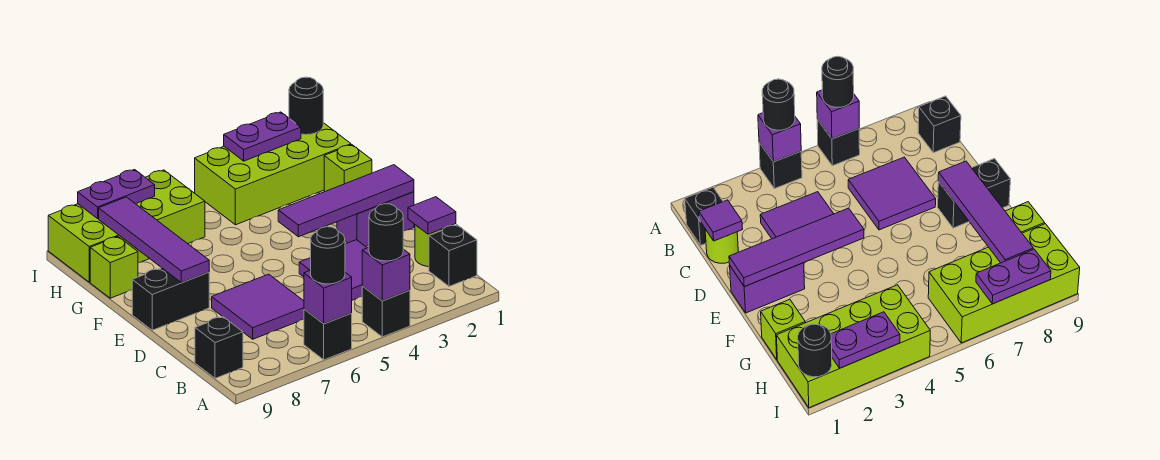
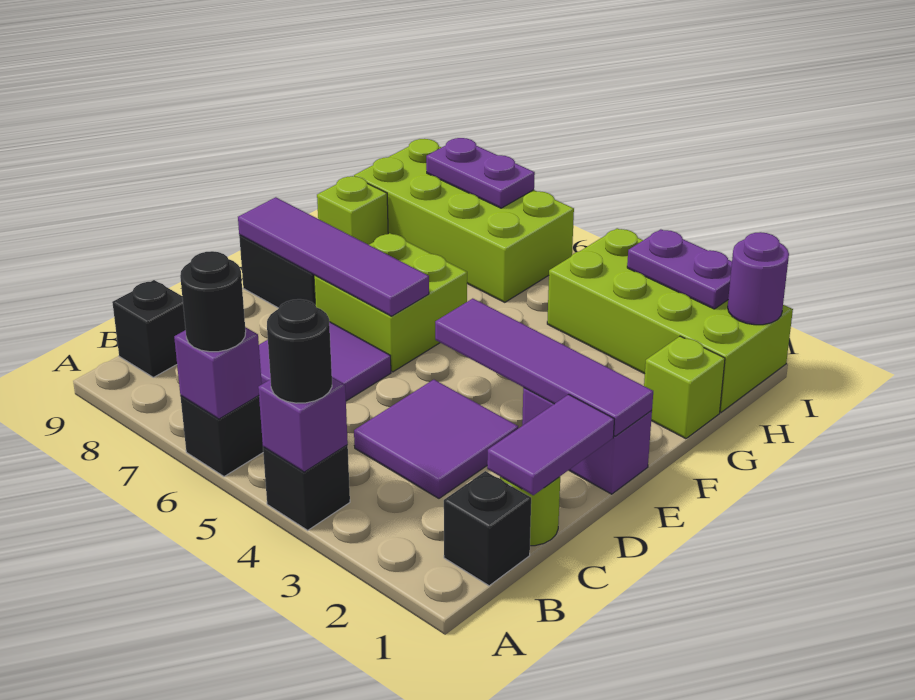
purple tile C1 level 2 -> purple tile C1:D1 level 2
none -> lime brick E6:F7 level 1
purple tile E8:H8 level 2 -> purple tile E6:E9 level 2
black round brick I1 level 2 -> purple round brick I1 level 2

